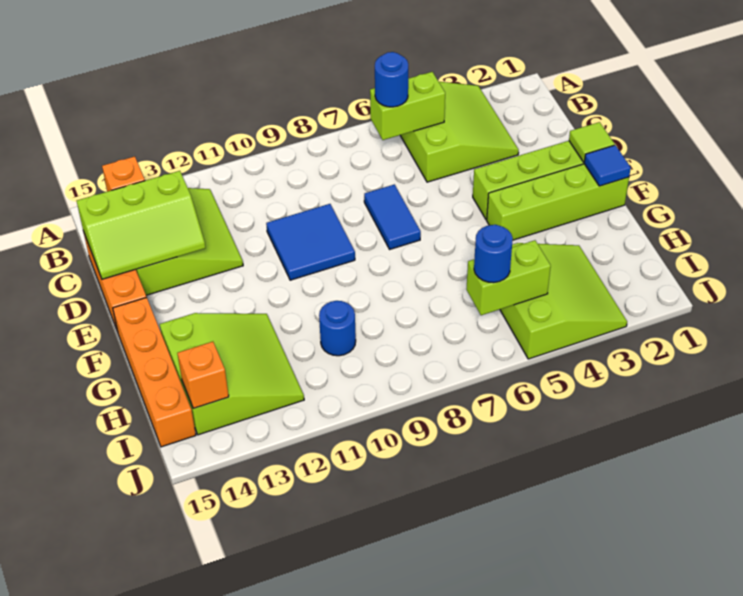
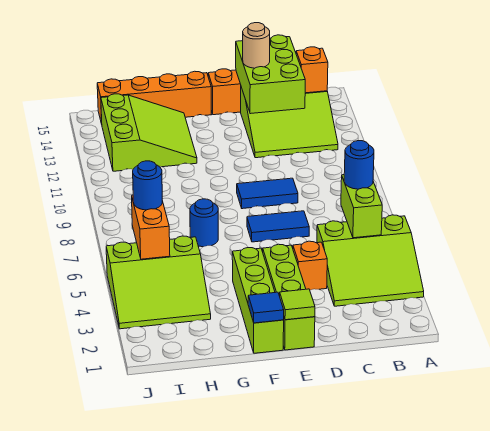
lime slope C13:D15 level 2 top C -> lime brick C13:D15 level 2
blue tile D9:E10 level 1 -> blue tile D9:E9 level 1
none -> tan round brick D14 level 3
lime slope G12:I14 level 1 top 14 -> lime slope G12:I14 level 1 top I
blue round brick H10 level 1 -> blue round brick G7 level 1
lime brick I5:I6 level 2 -> orange brick I5:I6 level 2
orange brick I14 level 2 -> orange brick D4 level 1

